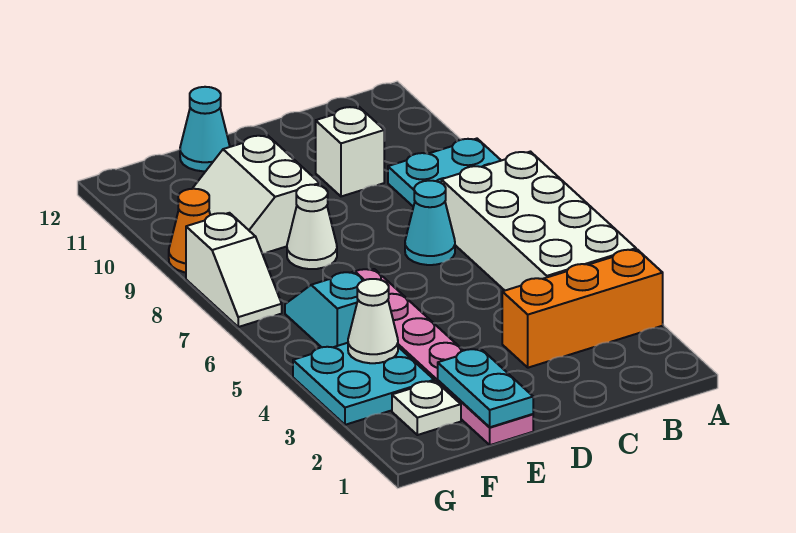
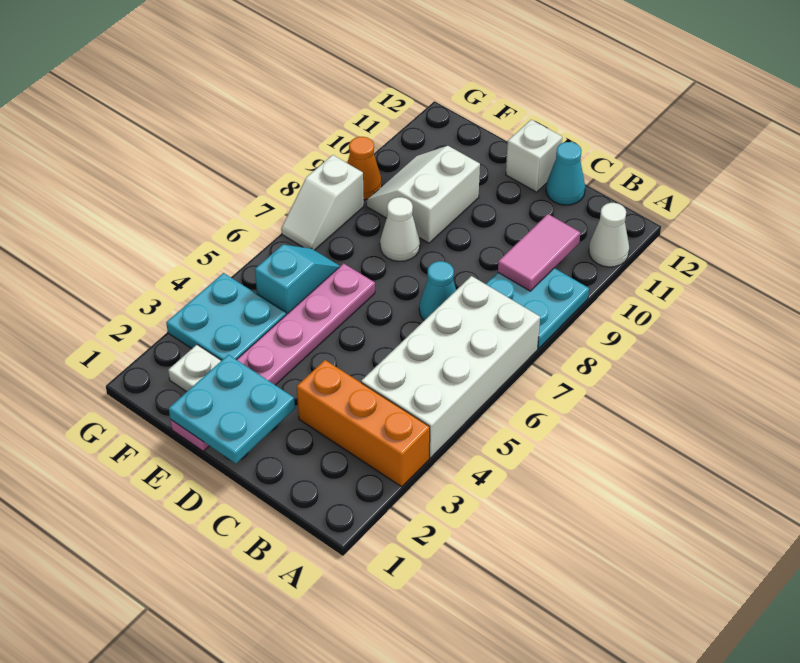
none -> pink tile B9:B10 level 2
white brick C10 level 1 -> white brick D12 level 1
cyan plate E1:E2 level 2 -> cyan plate D1:E2 level 2
cyan cone E12 level 1 -> cyan cone C12 level 1
white cone F4 level 2 -> white cone A11 level 1

